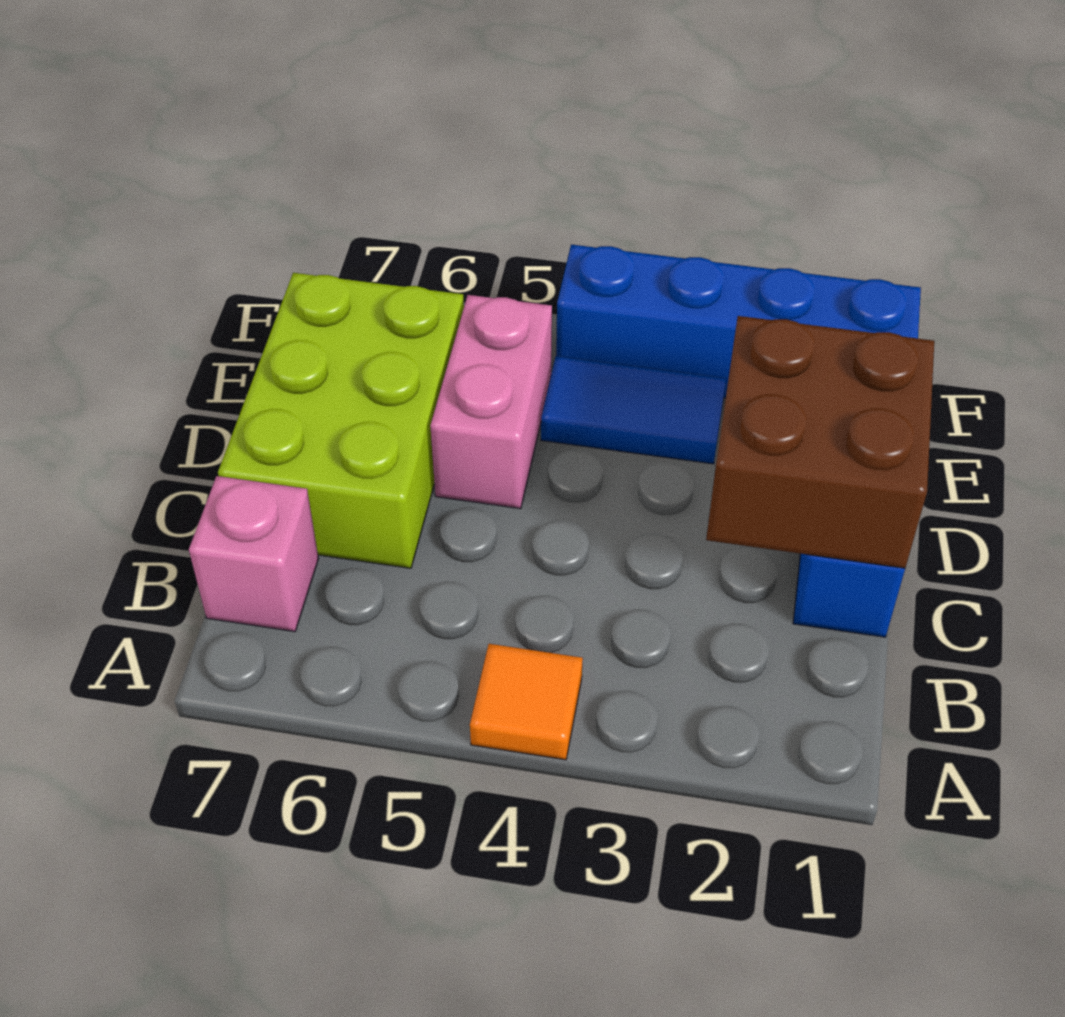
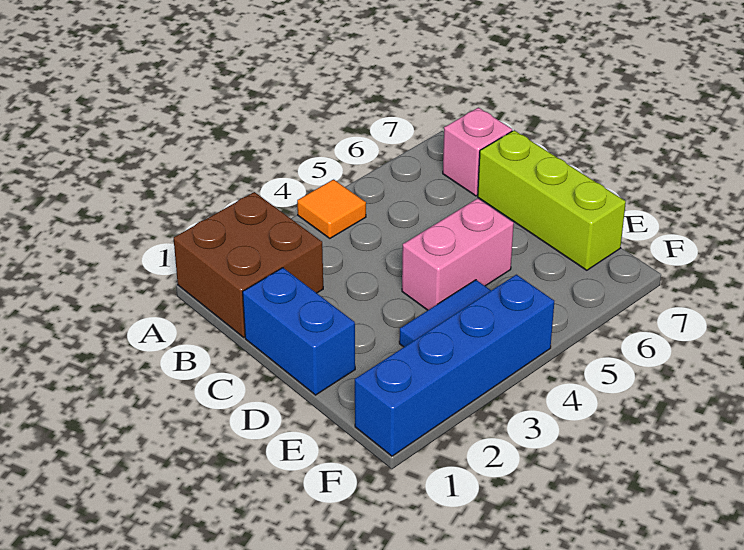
brown brick C1:D2 level 2 -> brown brick A1:B2 level 1
lime brick C6:E7 level 1 -> lime brick C7:E7 level 1
pink brick D5:E5 level 1 -> pink brick D4:D5 level 1

